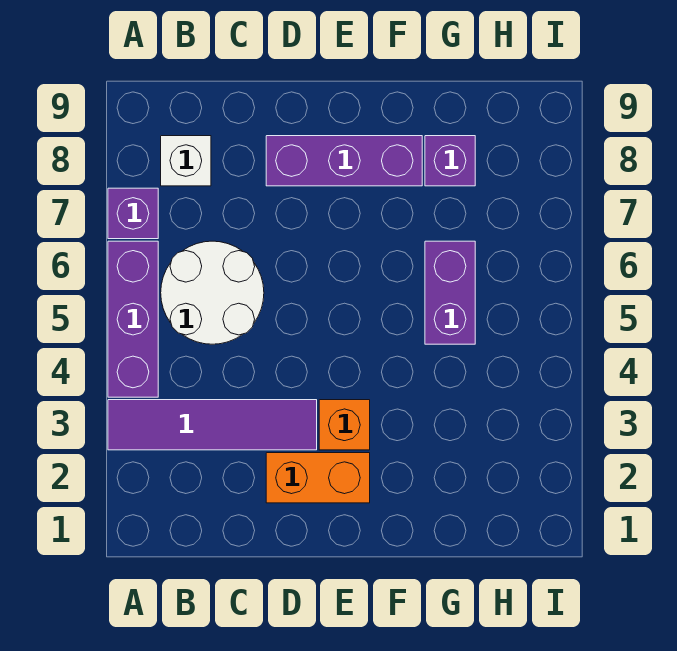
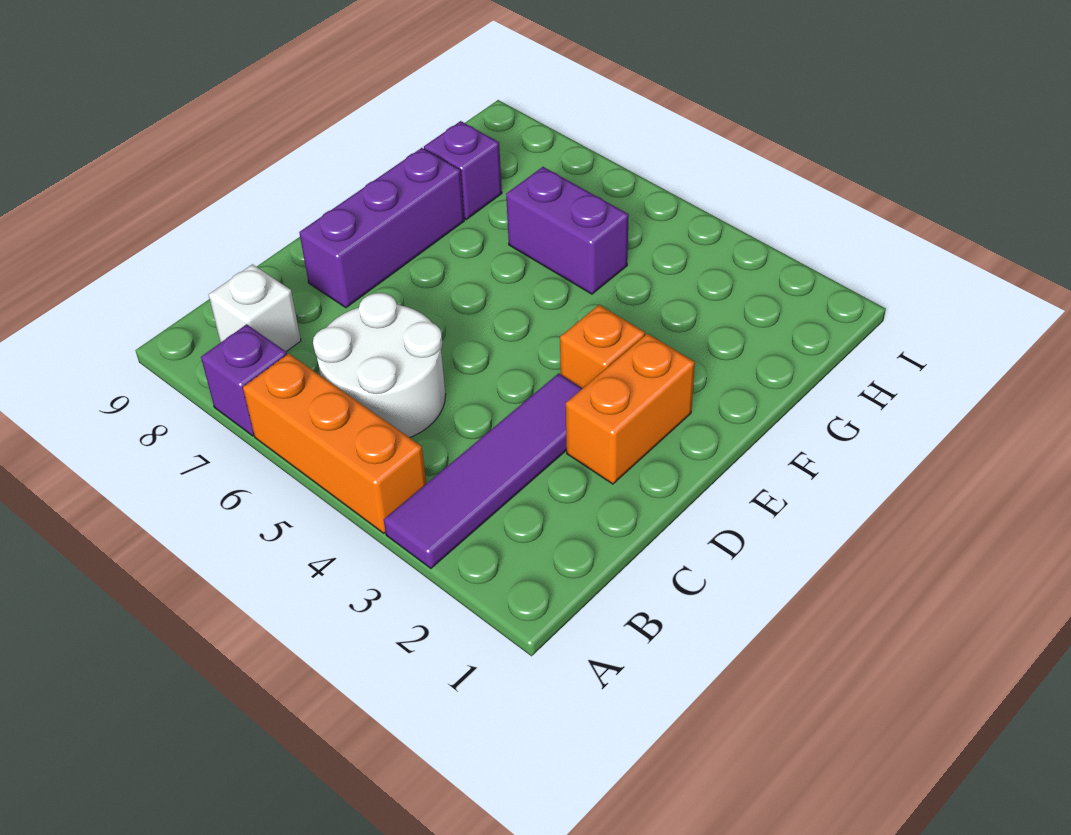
purple brick A4:A6 level 1 -> orange brick A4:A6 level 1

